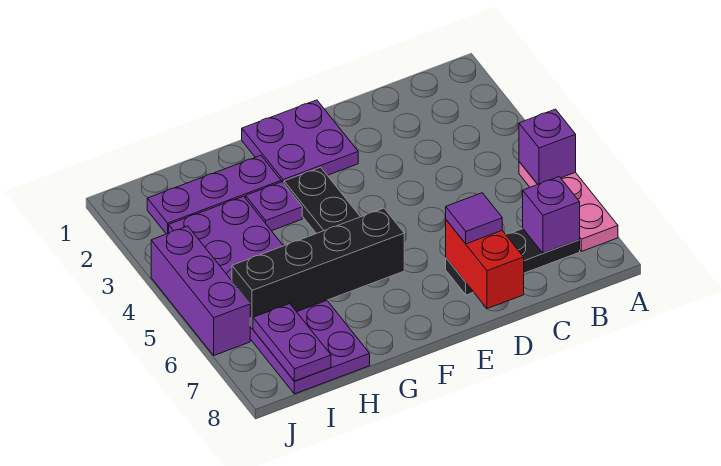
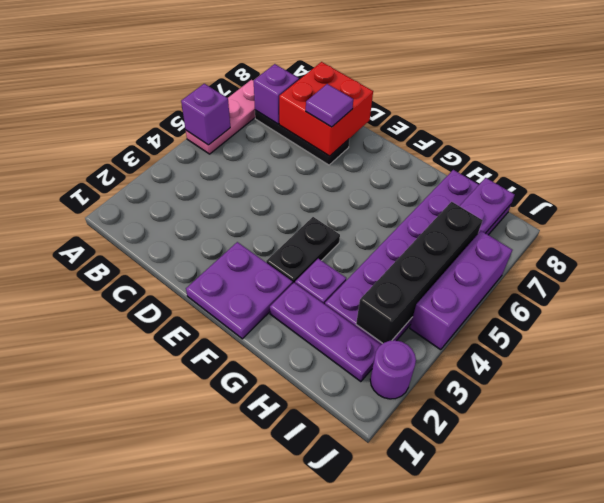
red brick D7:D8 level 2 -> red brick C7:D8 level 2
black brick F6:I6 level 2 -> black brick I3:I6 level 2
none -> purple round brick J2 level 1

